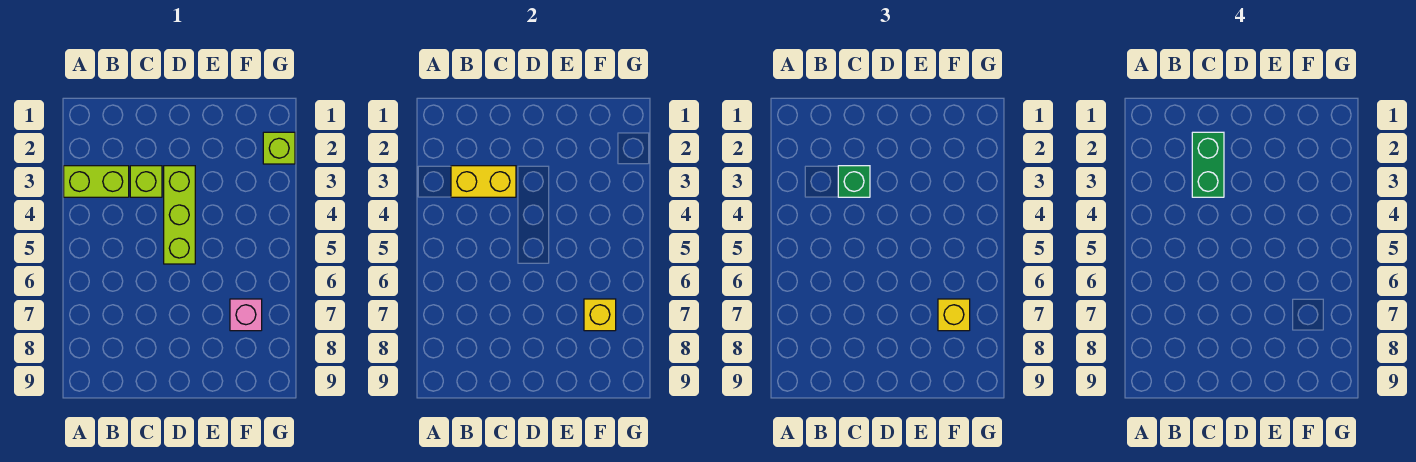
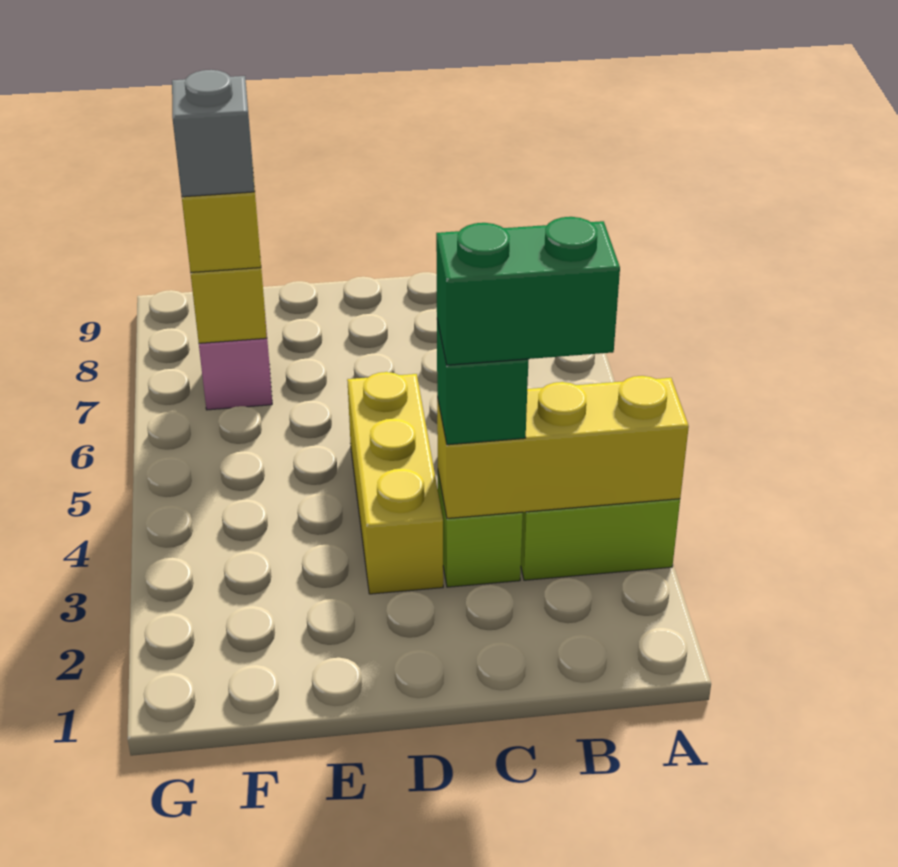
yellow brick B3:C3 level 2 -> yellow brick A3:C3 level 2
green brick C2:C3 level 4 -> green brick B3:C3 level 4
lime brick D3:D5 level 1 -> yellow brick D3:D5 level 1
none -> grey brick F7 level 4
lime brick G2 level 1 -> none

